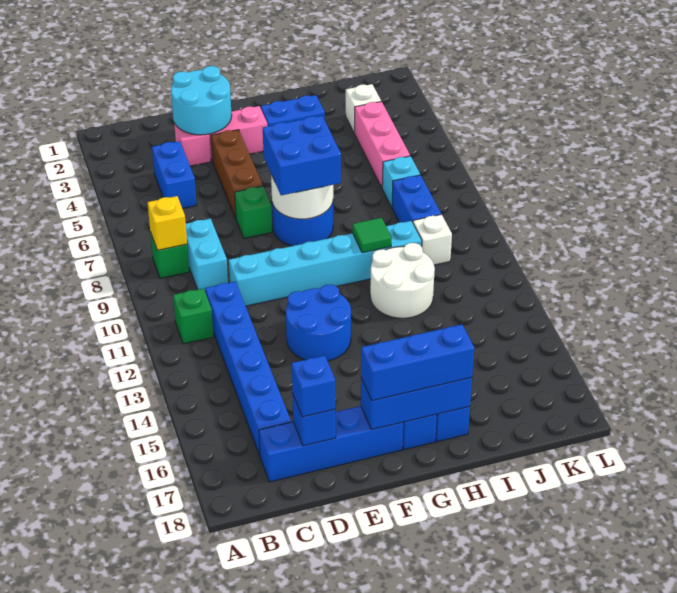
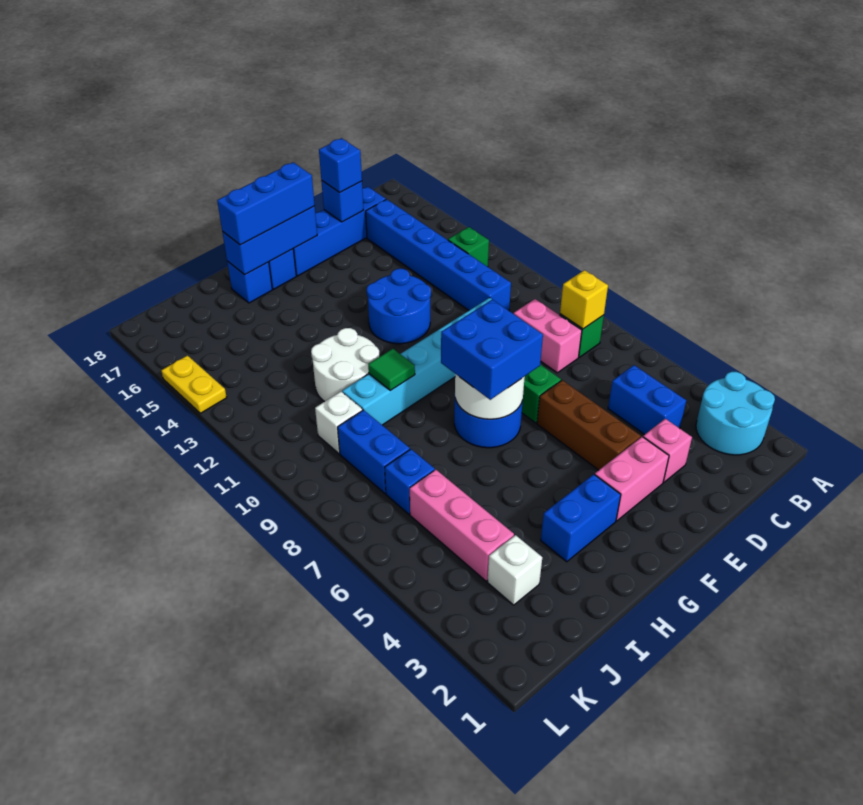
green brick B11 level 1 -> green brick B13 level 1
cyan brick C8:C9 level 1 -> pink brick C8:C9 level 1
cyan round brick D2:E3 level 2 -> cyan round brick A2:B3 level 1
cyan brick J7 level 1 -> blue brick J7 level 1
none -> yellow plate L14:L15 level 1

